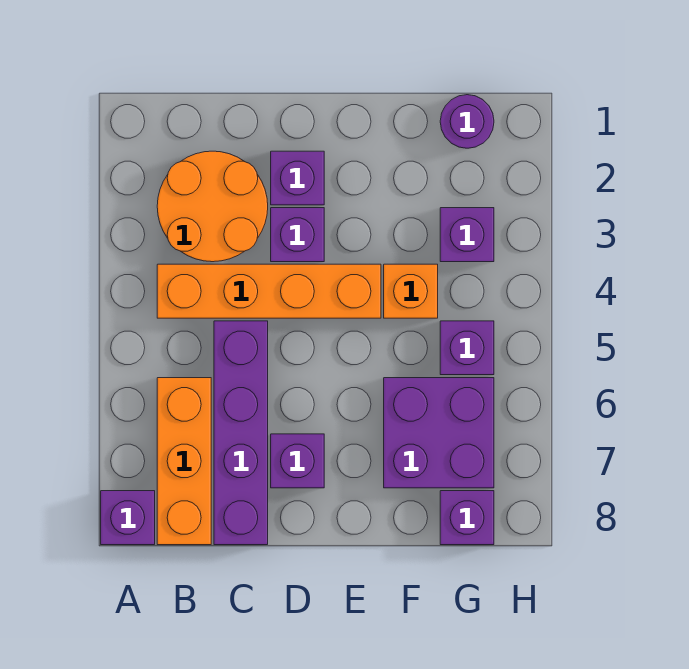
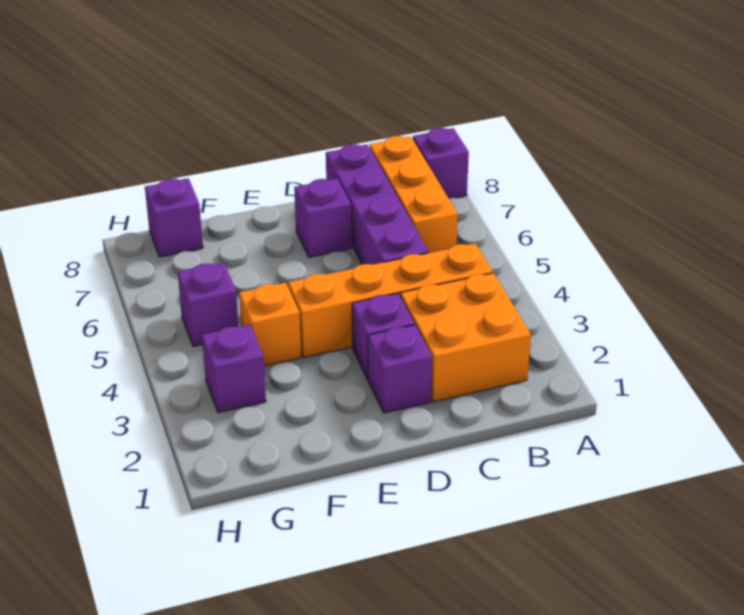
orange round brick B2:C3 level 1 -> orange brick B2:C3 level 1
purple brick F6:G7 level 1 -> none
purple round brick G1 level 1 -> none

